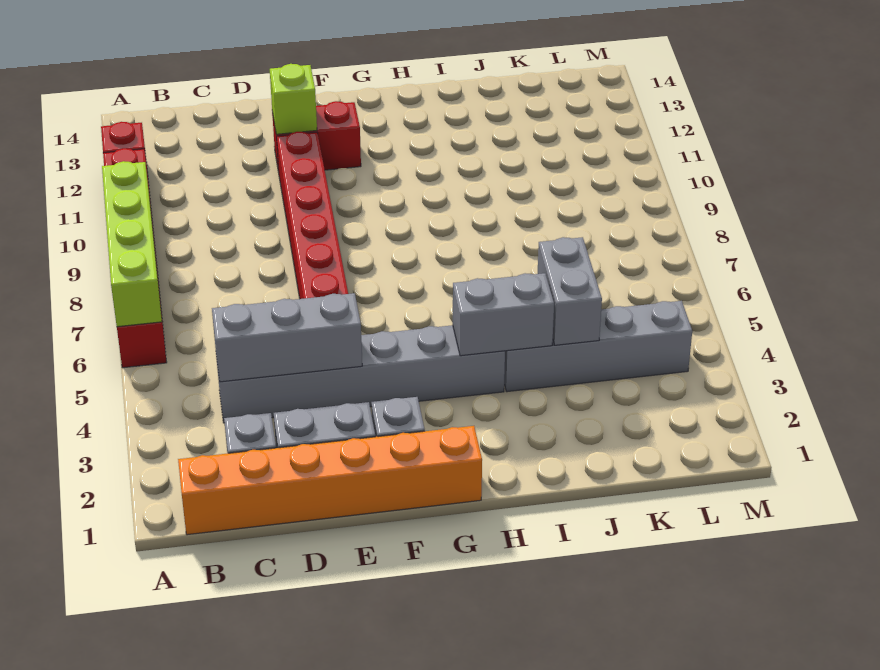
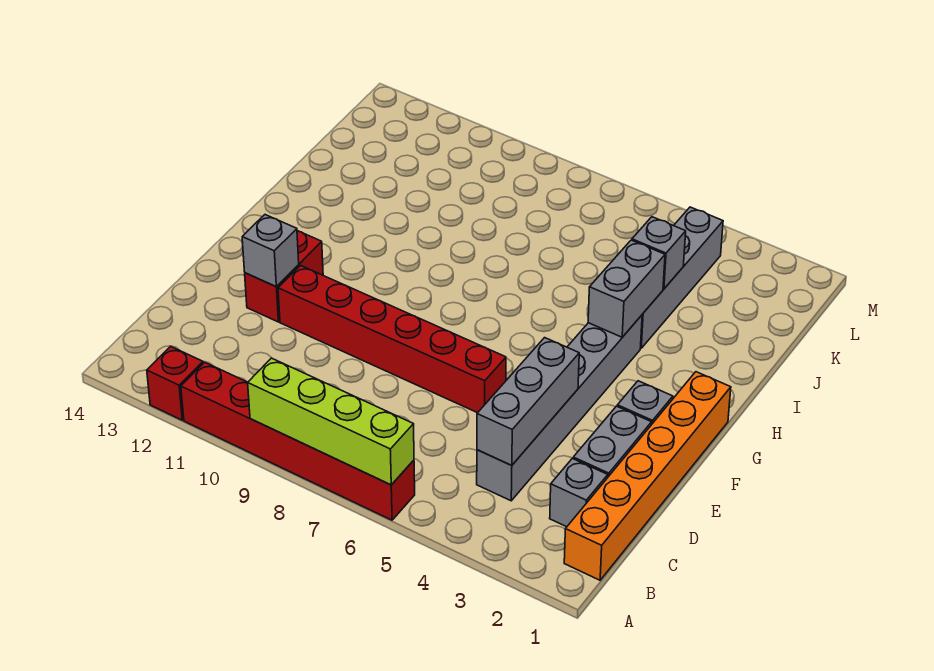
lime brick E12 level 2 -> grey brick E12 level 2
grey brick J4:J5 level 2 -> grey brick J4 level 2

